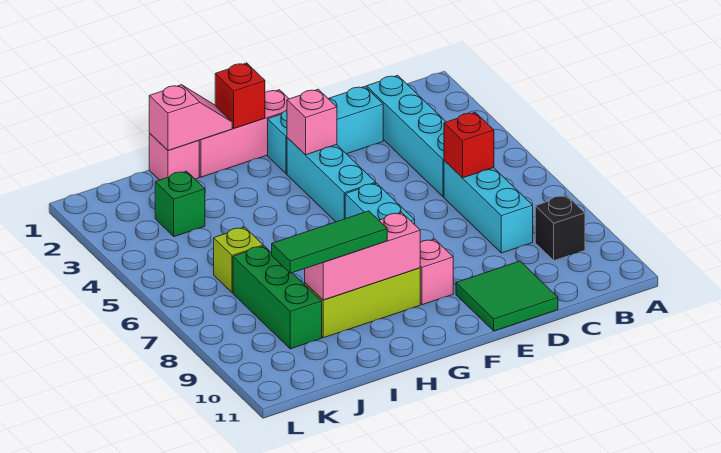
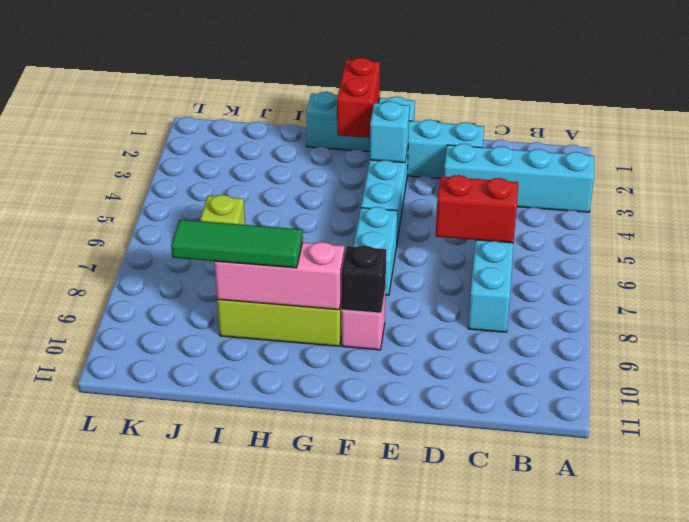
black brick B9 level 1 -> black brick F9 level 2
cyan brick C2:C5 level 1 -> cyan brick A3:D3 level 1
red brick C6 level 2 -> red brick C6:D6 level 2
green tile D10:E11 level 1 -> none
pink brick F1:H1 level 1 -> cyan brick F1:H1 level 1
pink brick F3 level 2 -> cyan brick F3 level 2
red brick G1 level 2 -> red brick G1:G2 level 2
pink slope H1:I1 level 2 top I -> none
pink brick I1 level 1 -> none
green brick J3 level 1 -> none
green brick J7:J9 level 1 -> none

